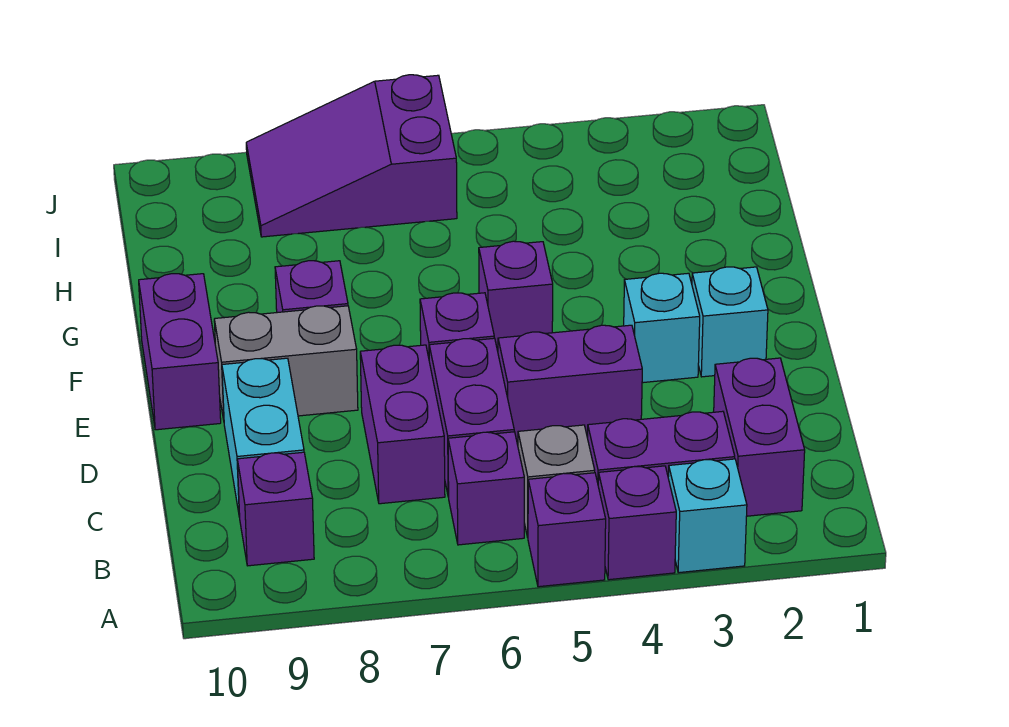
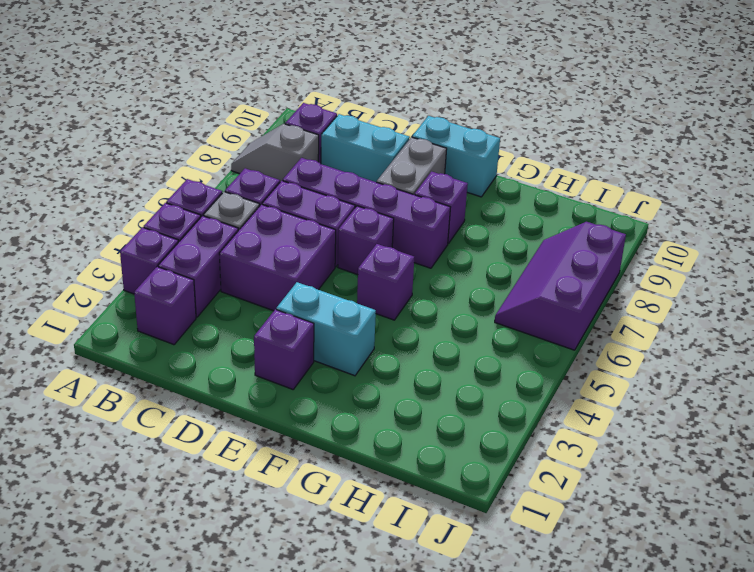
cyan brick A3 level 1 -> purple brick A3 level 1
none -> grey slope A8:B8 level 1 top B
purple brick B2:C2 level 1 -> purple brick B2 level 1
purple brick C7:D7 level 1 -> purple brick C7:F7 level 1
purple brick D4:D5 level 1 -> purple brick C4:D5 level 1
cyan brick E2 level 1 -> purple brick E2 level 1
cyan brick E3 level 1 -> cyan brick E3:F3 level 1
purple brick E10:F10 level 1 -> cyan brick E10:F10 level 1
purple slope I6:J8 level 1 top 6 -> purple slope I6:J8 level 1 top J

